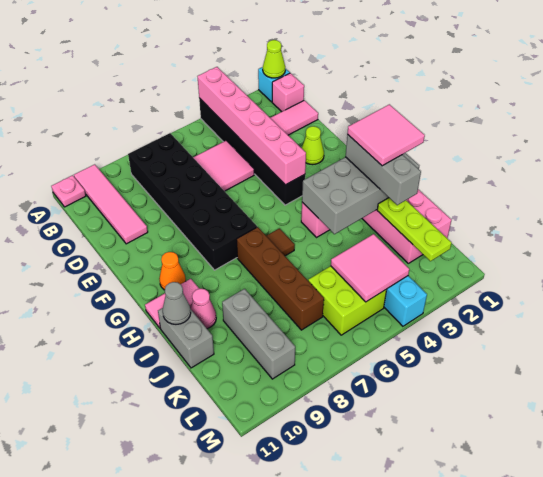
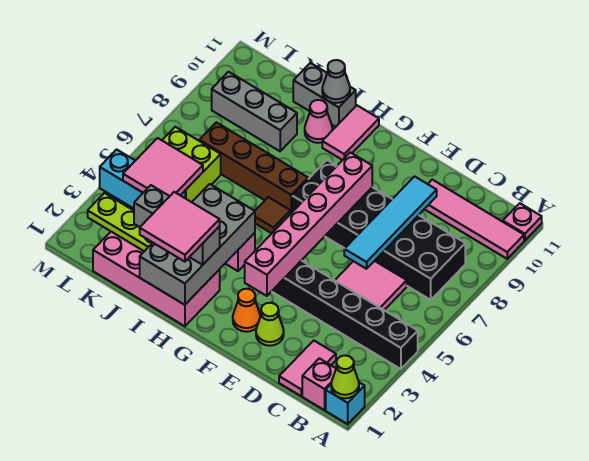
pink brick A4:F4 level 2 -> pink brick F3:F8 level 2
none -> cyan tile D6:D9 level 2
orange cone G10 level 1 -> orange cone F2 level 1

